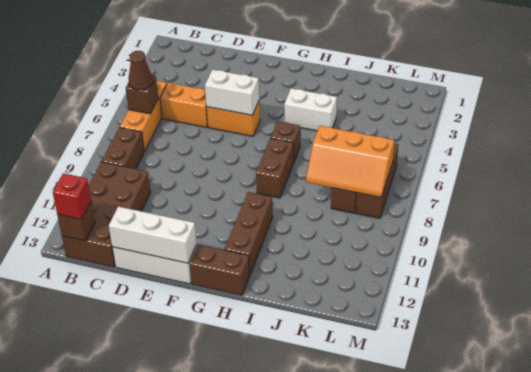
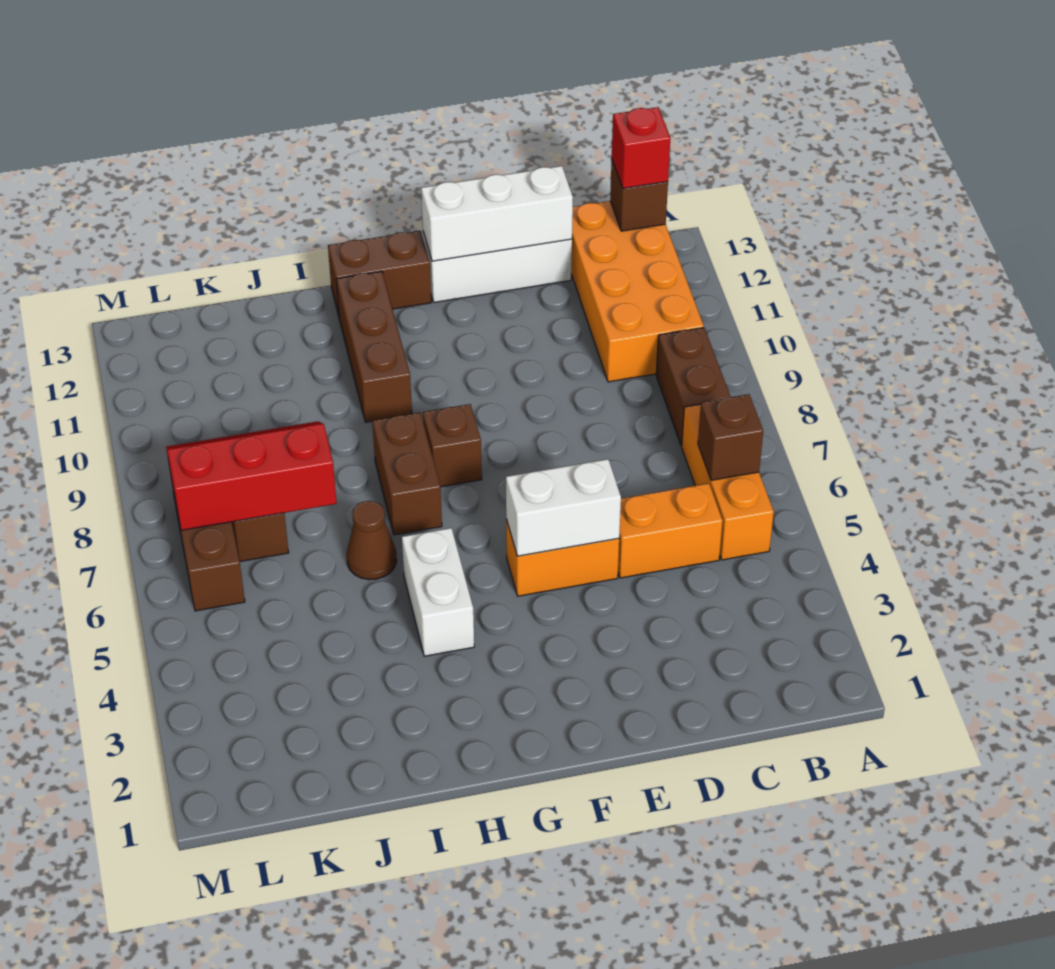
brown cone B6 level 3 -> brown cone I6 level 1
brown brick B10:C13 level 1 -> orange brick B10:C13 level 1
white brick H4:I4 level 1 -> white brick H4:H5 level 1
brown brick H6 level 1 -> brown brick G8 level 1
orange slope J7:L8 level 2 top 7 -> red slope J7:L8 level 2 top 7

